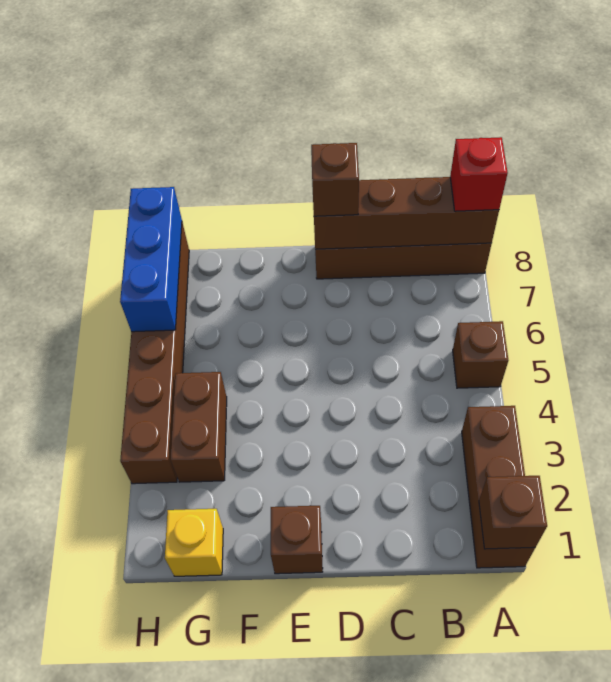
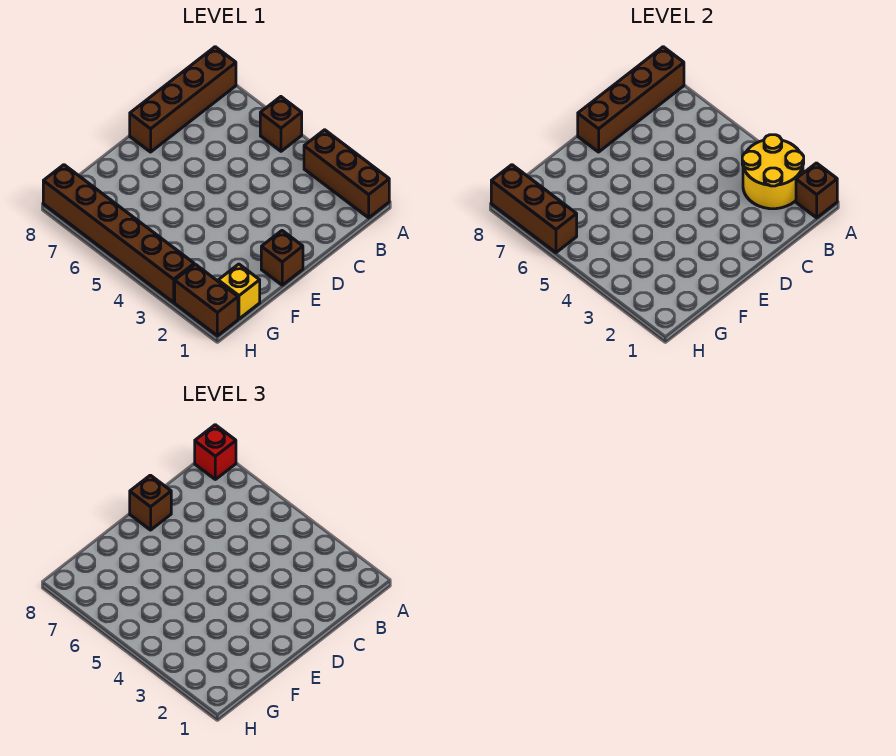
none -> yellow round brick A2:B3 level 2
brown brick G3:G4 level 1 -> brown brick H1:H2 level 1
blue brick H6:H8 level 2 -> brown brick H6:H8 level 2

